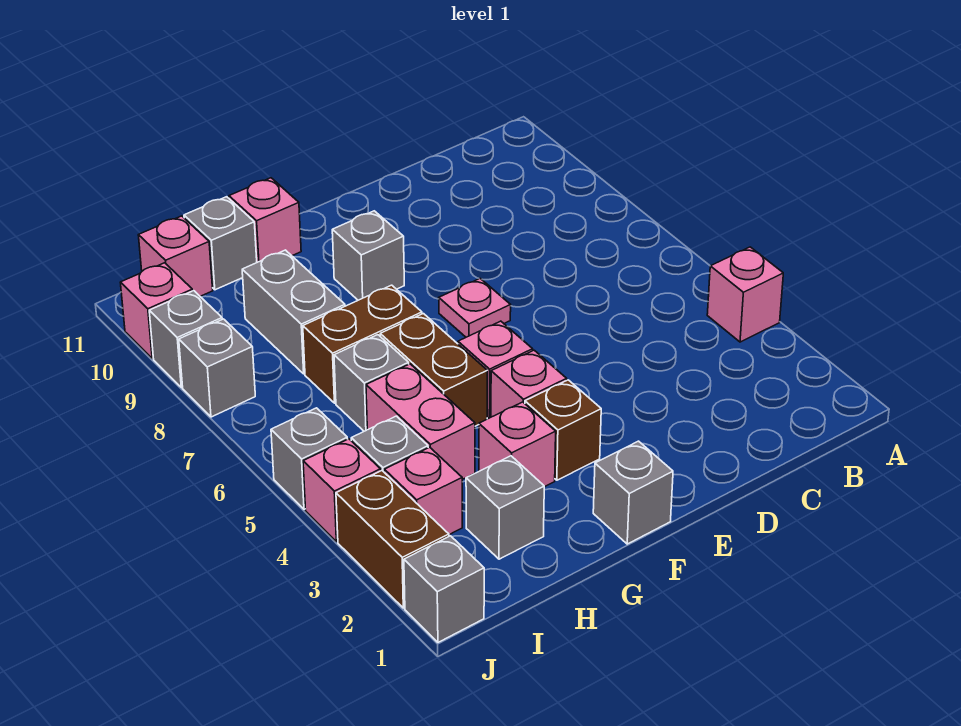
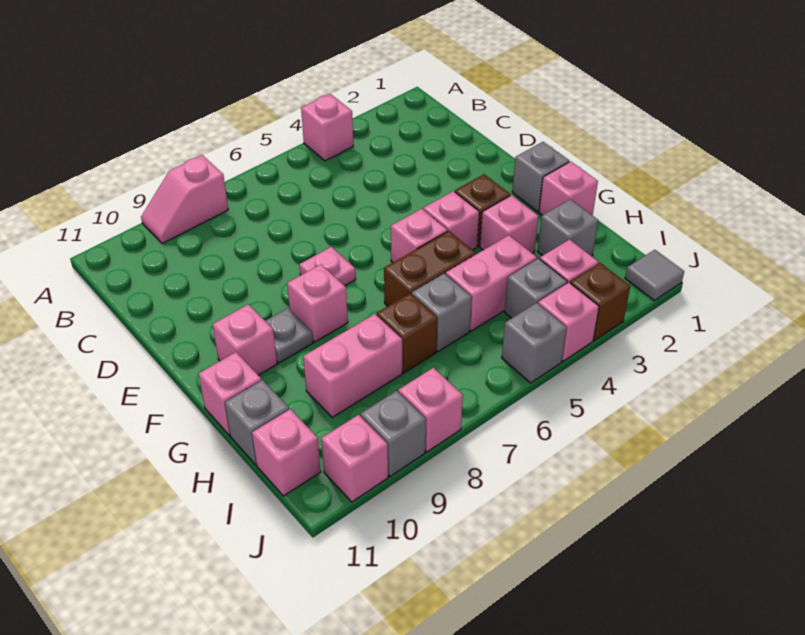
none -> pink slope A8:A9 level 1 top 8
none -> pink brick F8 level 1
grey brick F9 level 1 -> grey plate F9 level 1
none -> pink brick F10 level 1
none -> pink brick G1 level 1
brown brick G7:H7 level 1 -> brown brick H7 level 1
grey brick H8:H9 level 1 -> pink brick H8:H9 level 1
grey brick J1 level 1 -> grey tile J1 level 1
brown brick J2:J3 level 1 -> brown brick J3 level 1
grey brick J8 level 1 -> pink brick J8 level 1

